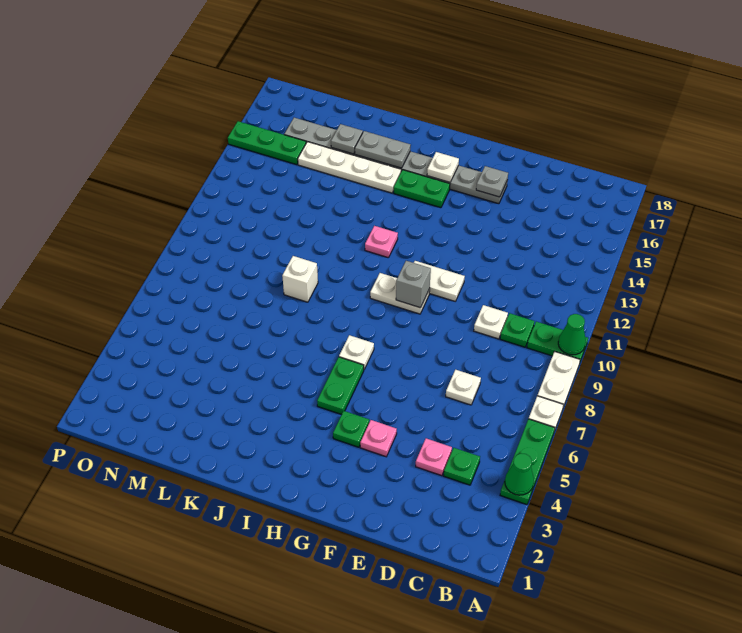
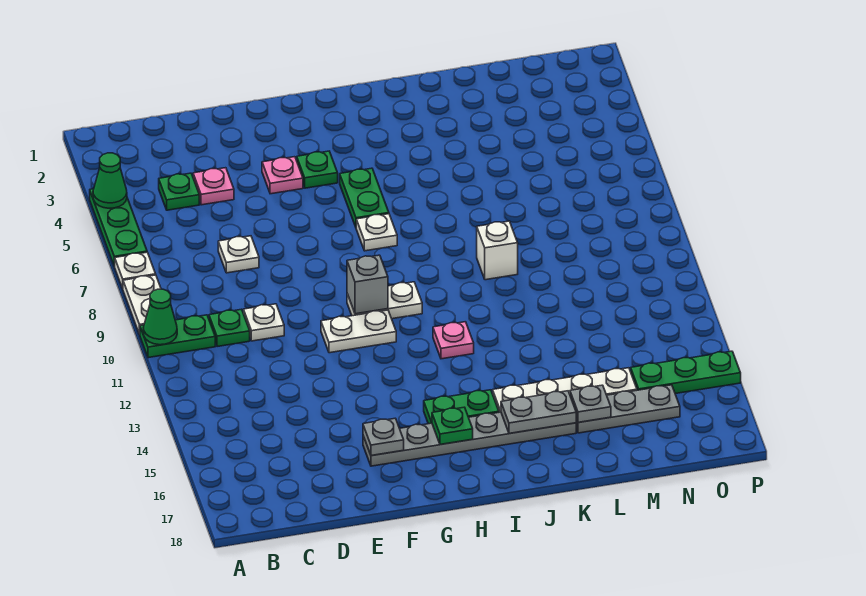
white plate H16 level 2 -> green plate H16 level 2

